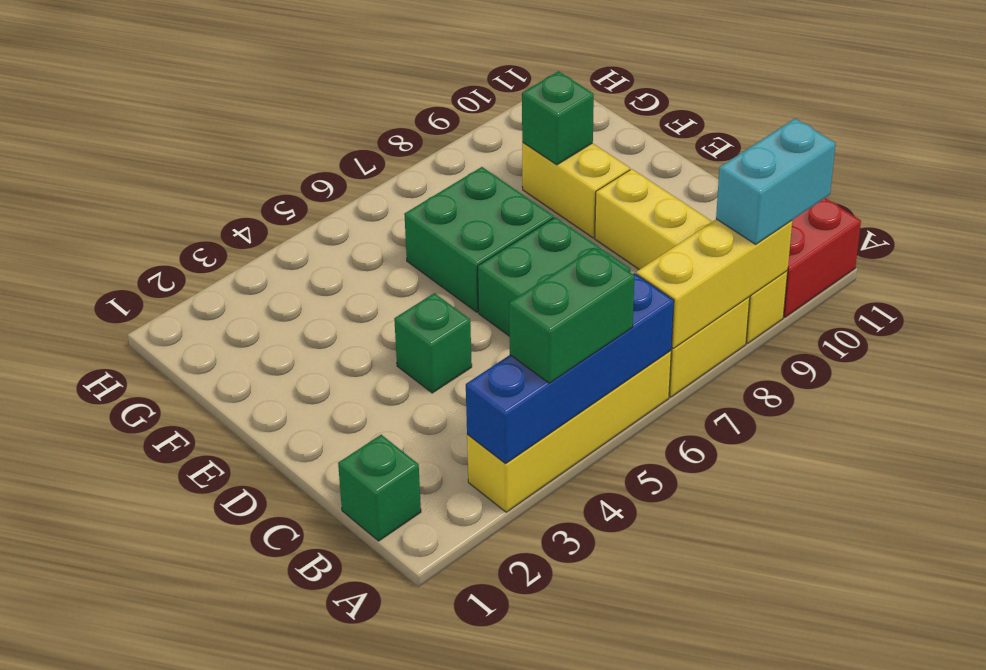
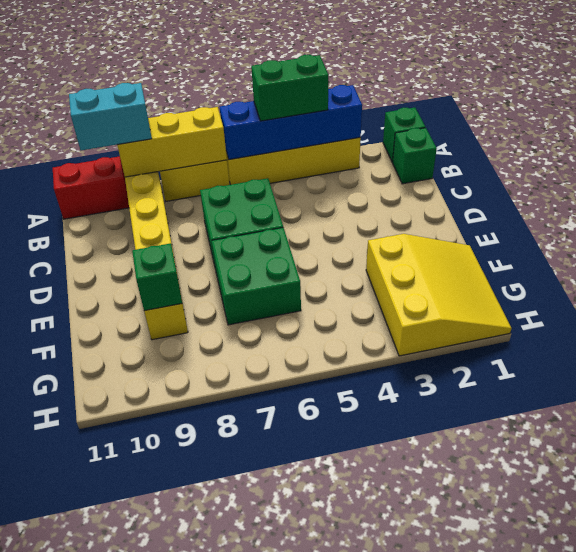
green brick D4 level 1 -> green brick A1 level 1
none -> yellow slope F1:H3 level 1 top 3

